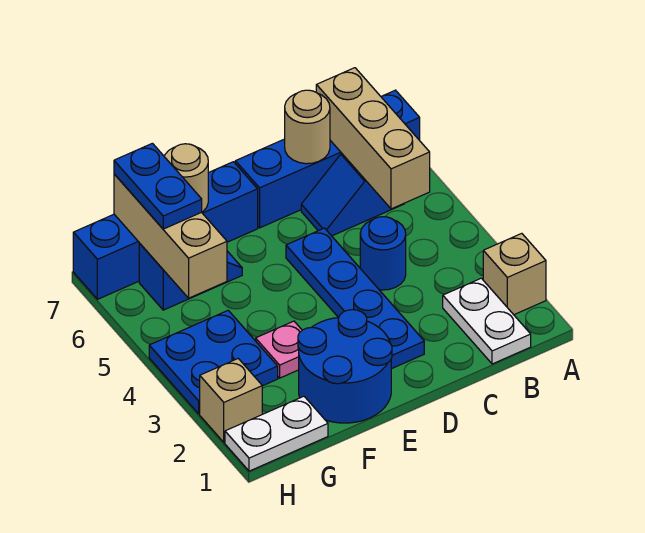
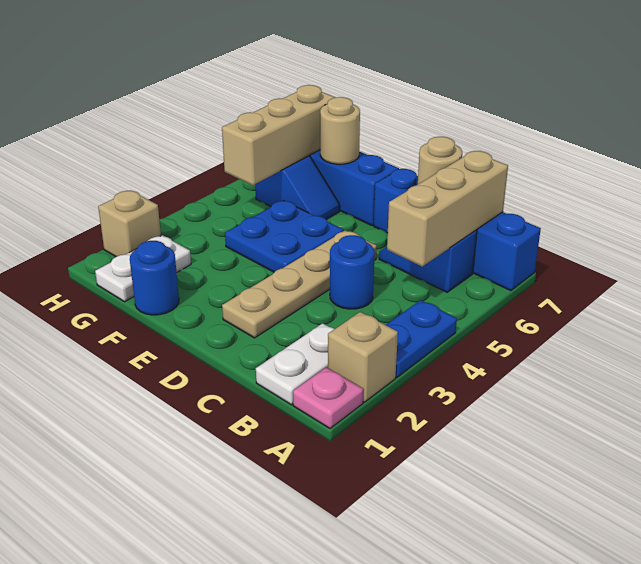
blue plate D2:D5 level 1 -> tan plate D2:D5 level 1
blue round brick E1:F2 level 1 -> blue round brick F1 level 1
pink plate F3 level 1 -> pink plate A1 level 1
white plate G1:H1 level 1 -> white plate G1:G2 level 1
blue plate G3:H4 level 1 -> blue plate E4:F5 level 1
blue plate G6:G7 level 3 -> blue plate A3:A4 level 1

